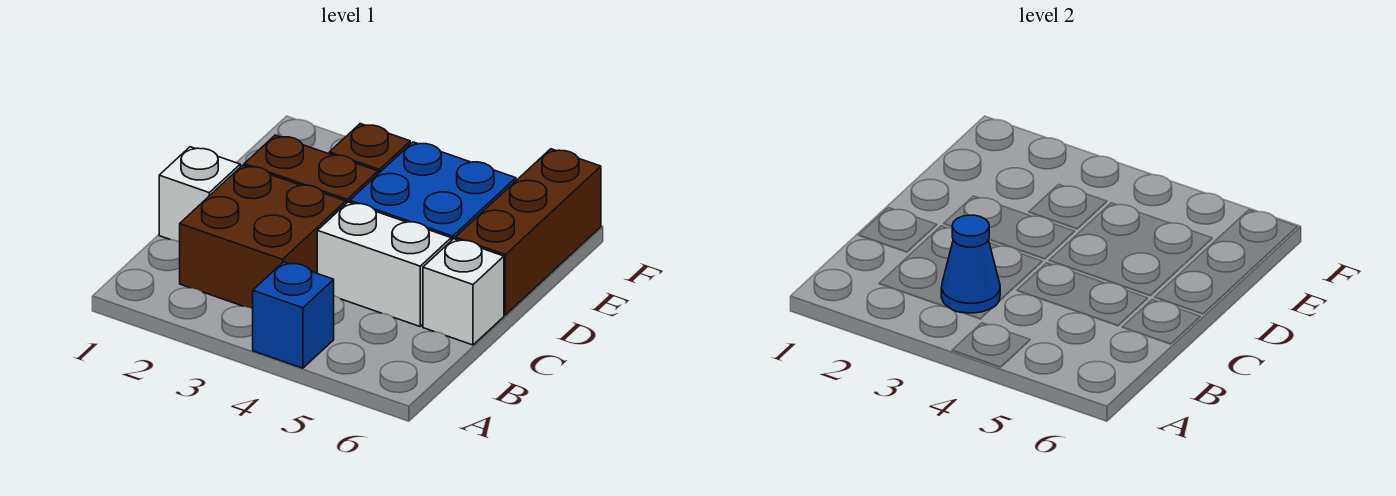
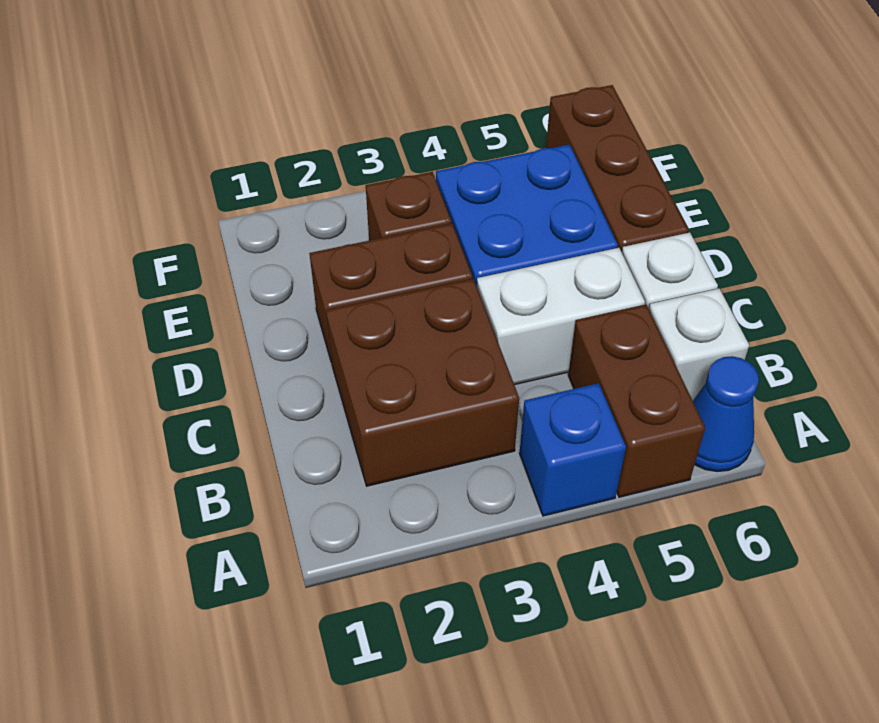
none -> brown brick A5:B5 level 1
blue cone B3 level 2 -> blue cone A6 level 1
white brick C1 level 1 -> white brick B6 level 1

